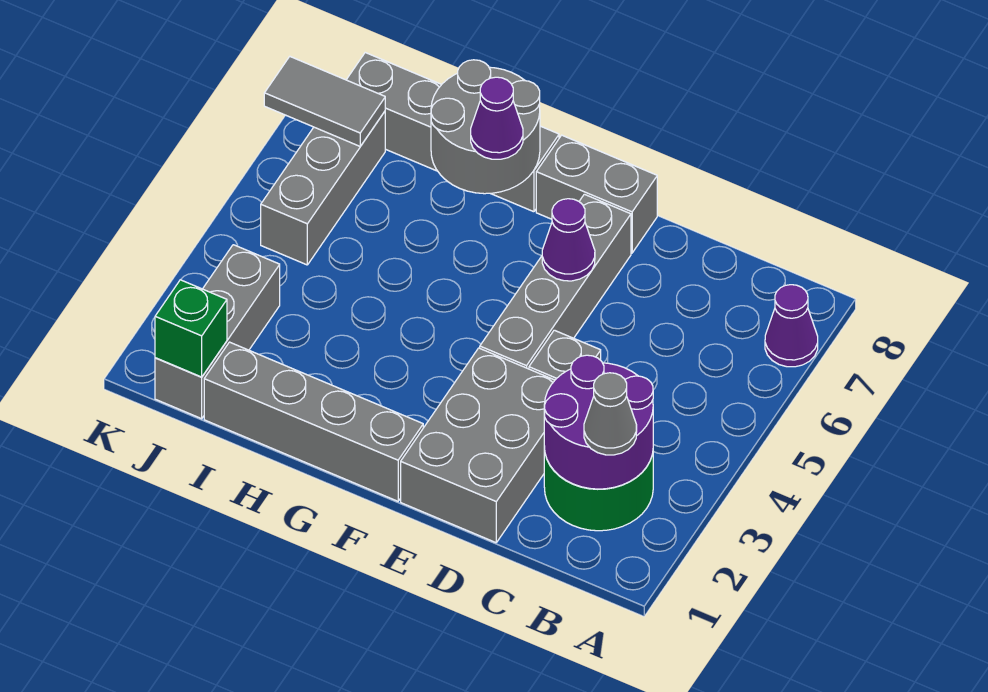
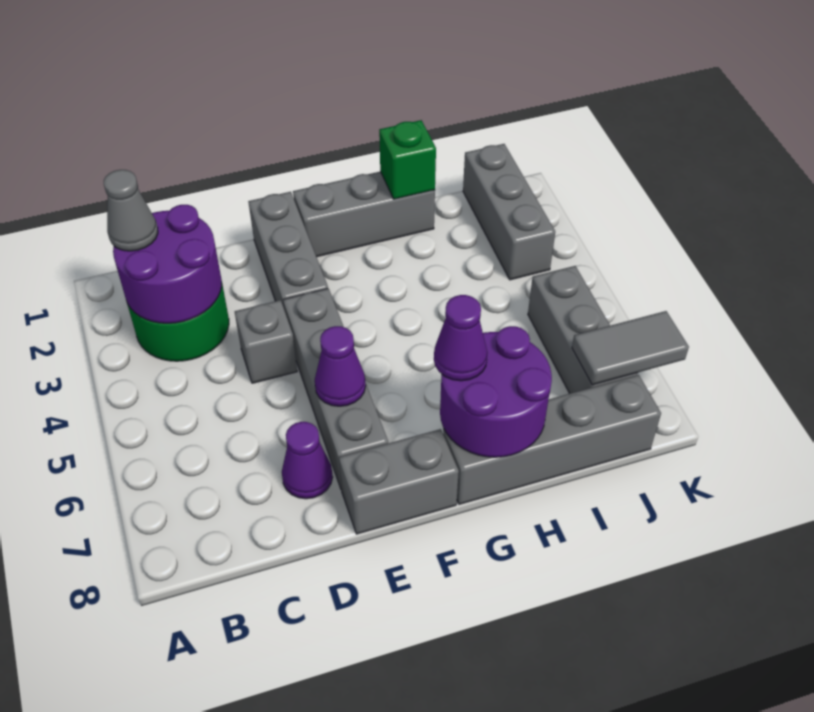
purple cone A7 level 1 -> purple cone D7 level 1
grey brick D1:E3 level 1 -> grey brick E1:E3 level 1
grey brick F1:I1 level 1 -> grey brick F1:H1 level 1
grey round brick G7:H8 level 2 -> purple round brick G7:H8 level 2
green brick J1 level 2 -> green brick H1 level 2

